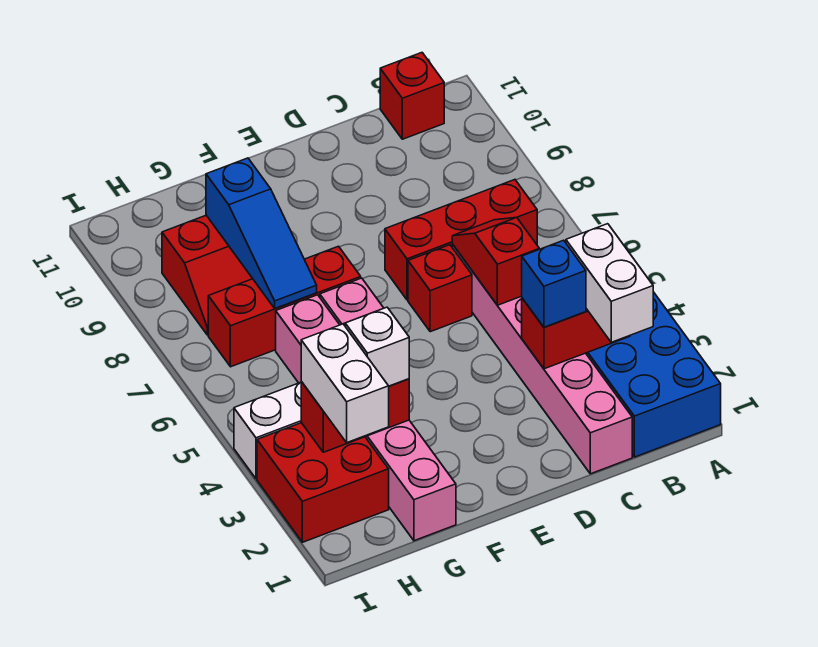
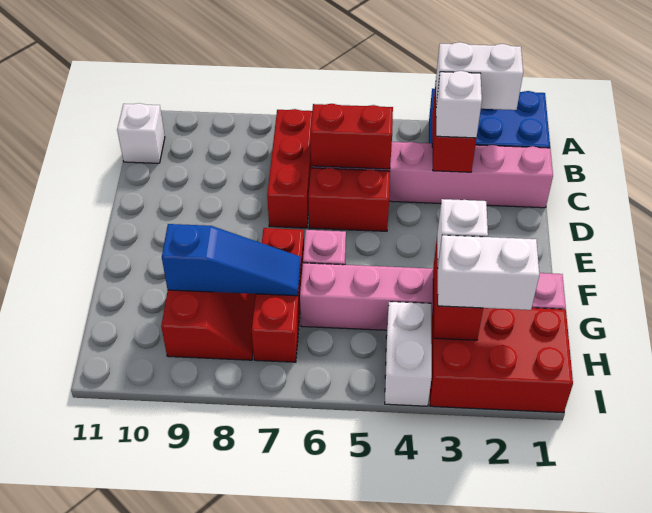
red brick B11 level 1 -> white brick B11 level 1
blue brick C3 level 3 -> white brick C3 level 3
red slope C5:C6 level 2 top 5 -> red brick C5:C6 level 2
red brick D6 level 1 -> red brick D5:D6 level 1
red brick H2:I3 level 1 -> red brick H1:I3 level 1

